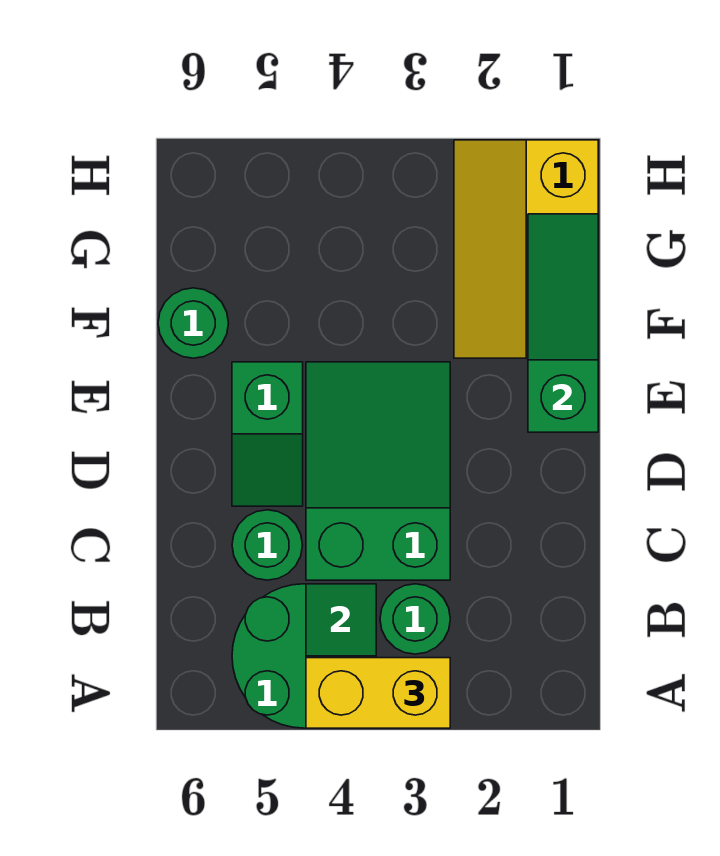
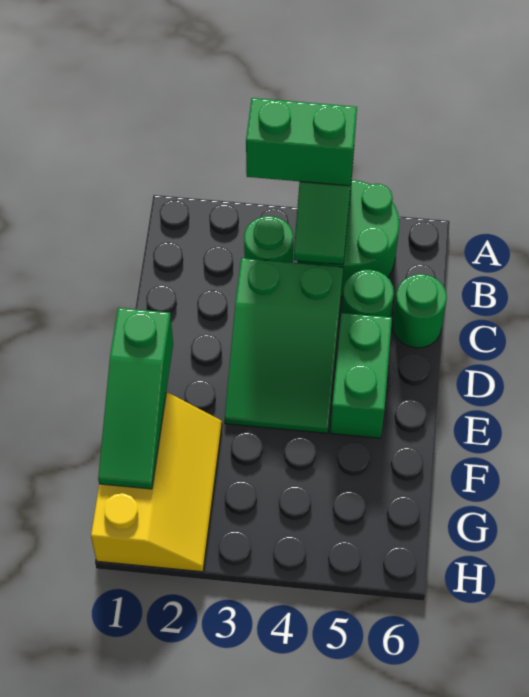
yellow brick A3:A4 level 3 -> green brick A3:A4 level 3
green slope D5:E5 level 1 top E -> green brick D5:E5 level 1
green round brick F6 level 1 -> green round brick C6 level 1

